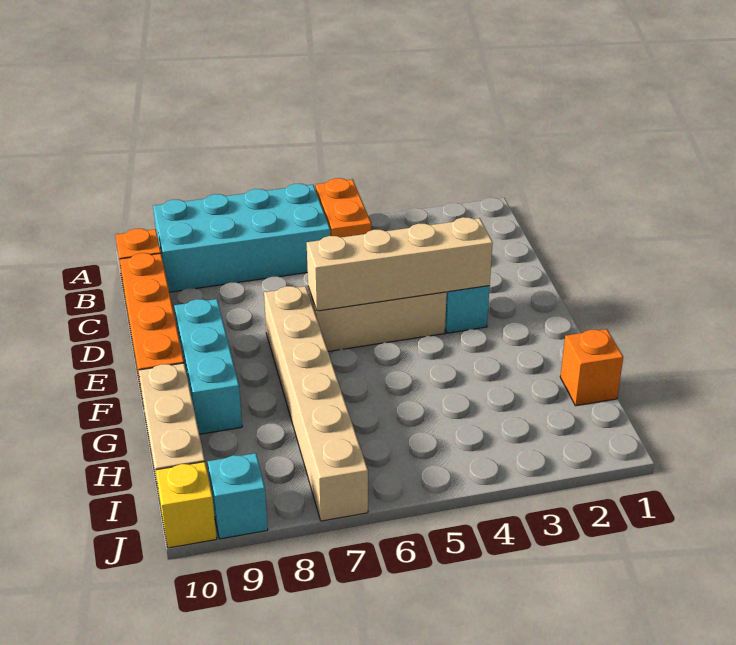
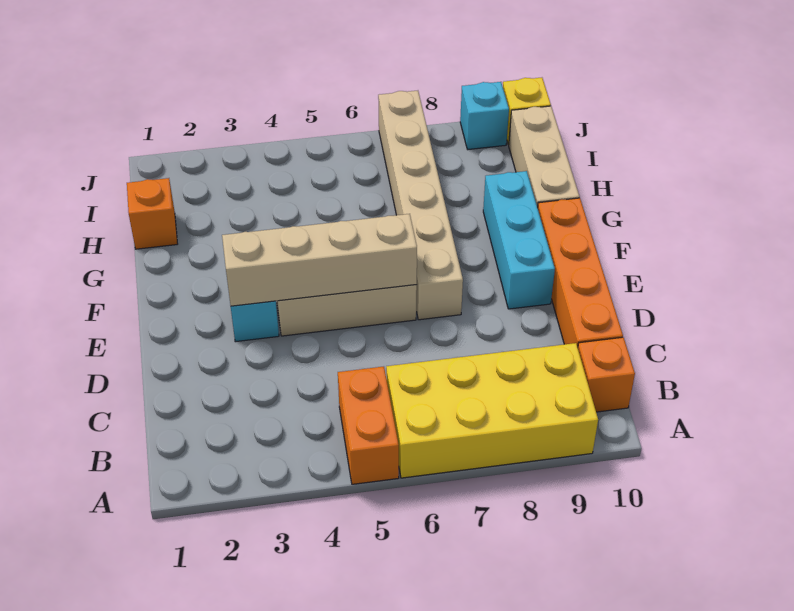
cyan brick A6:B9 level 1 -> yellow brick A6:B9 level 1

